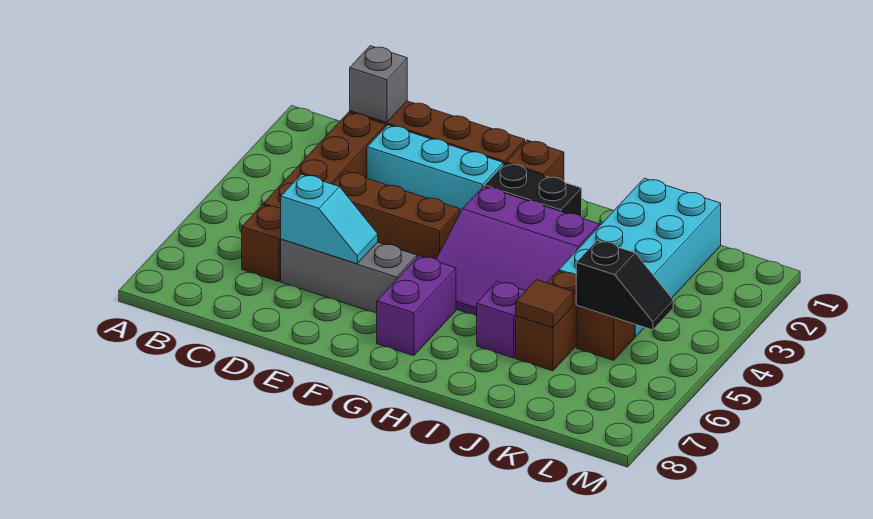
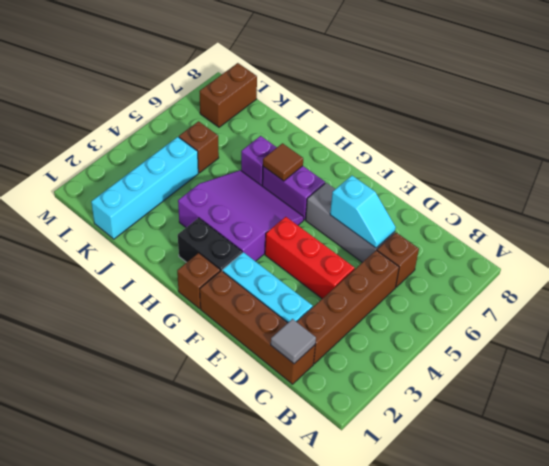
grey brick C1 level 2 -> grey tile C1 level 2
brown brick D4:F4 level 1 -> red brick D4:F4 level 1
cyan slope D6:E6 level 2 top D -> cyan slope D6:E6 level 2 top E
purple brick G6:G7 level 1 -> purple brick G6:H6 level 1
cyan brick J1:K4 level 1 -> cyan brick K1:K4 level 1
brown brick J5:J6 level 1 -> brown brick L7:L8 level 1
brown tile J6 level 2 -> brown tile H6 level 2
black slope K5:L5 level 2 top K -> none

